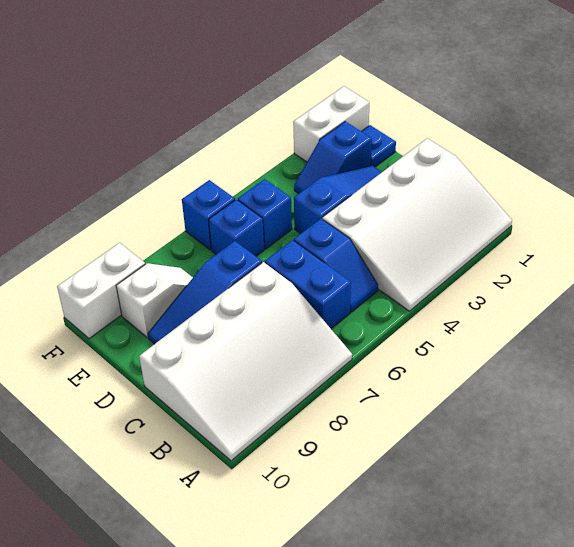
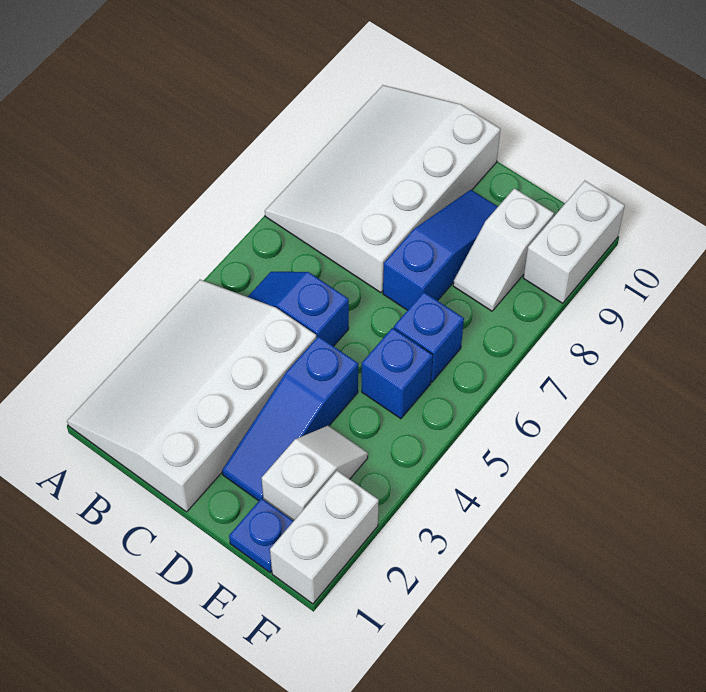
blue brick B6:C6 level 1 -> none
blue slope E2:E3 level 1 top 2 -> white slope E2:E3 level 1 top 2
blue brick F6 level 1 -> none

